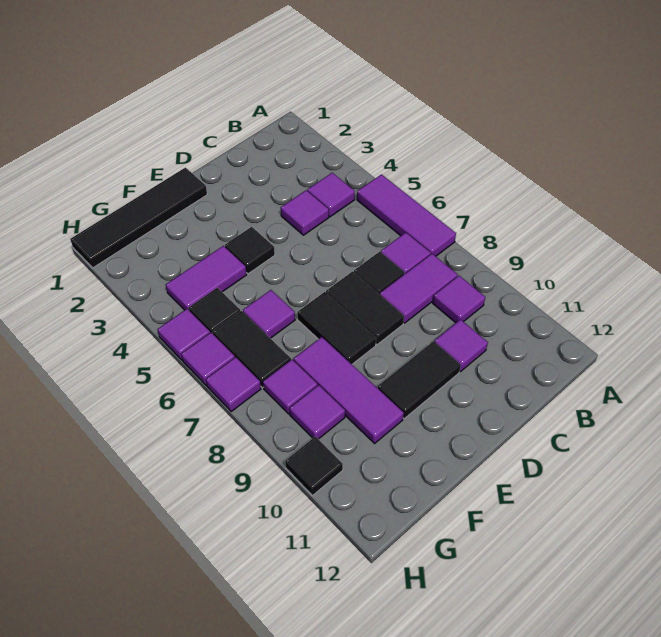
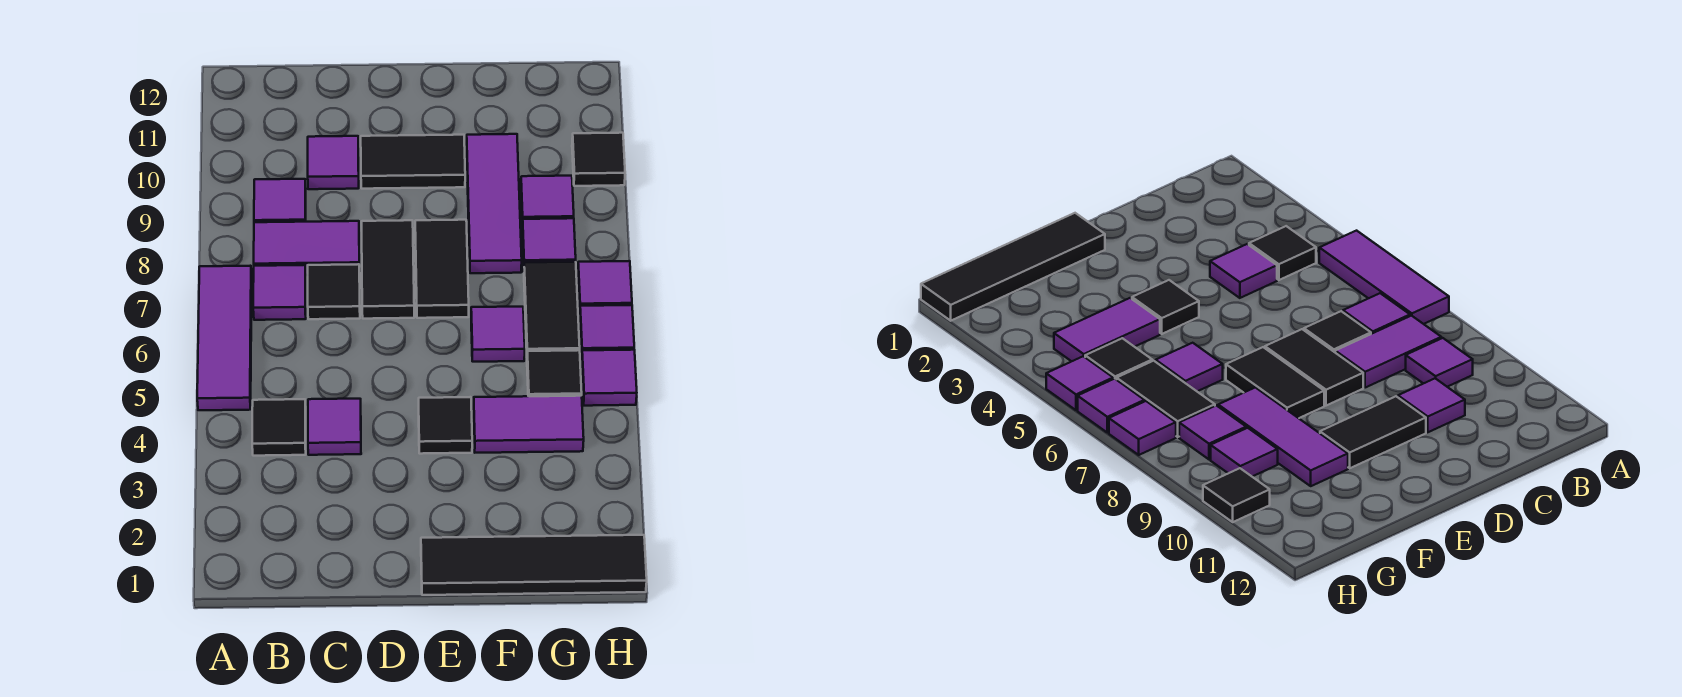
purple tile B4 level 1 -> black tile B4 level 1

